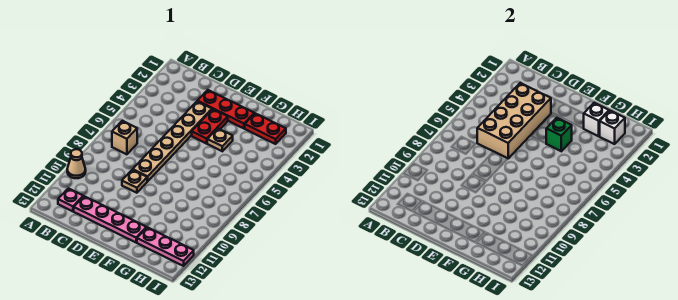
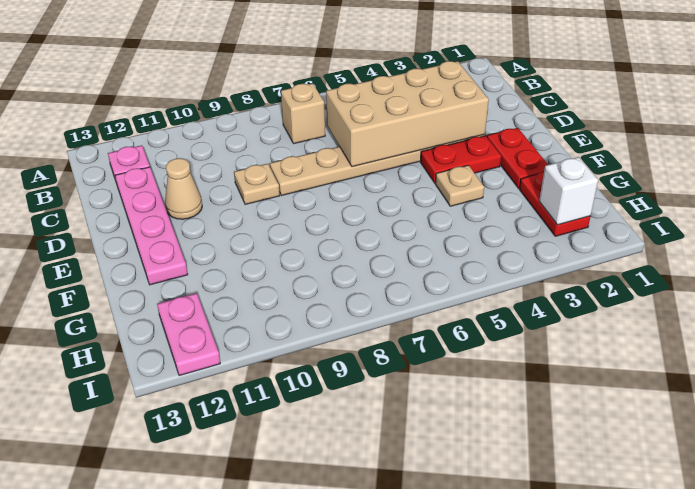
tan cone A10 level 1 -> tan cone D11 level 1
red plate D2:F2 level 1 -> red plate E2:F2 level 1
green brick F4 level 2 -> none
white brick G2 level 2 -> none
pink plate G12:I12 level 1 -> pink plate H12:I12 level 1

